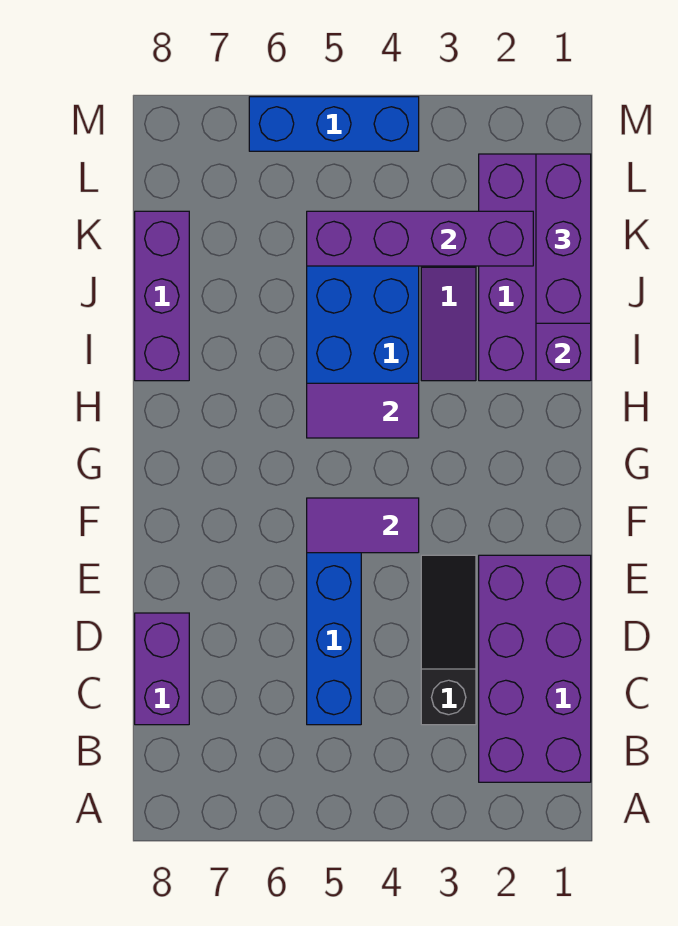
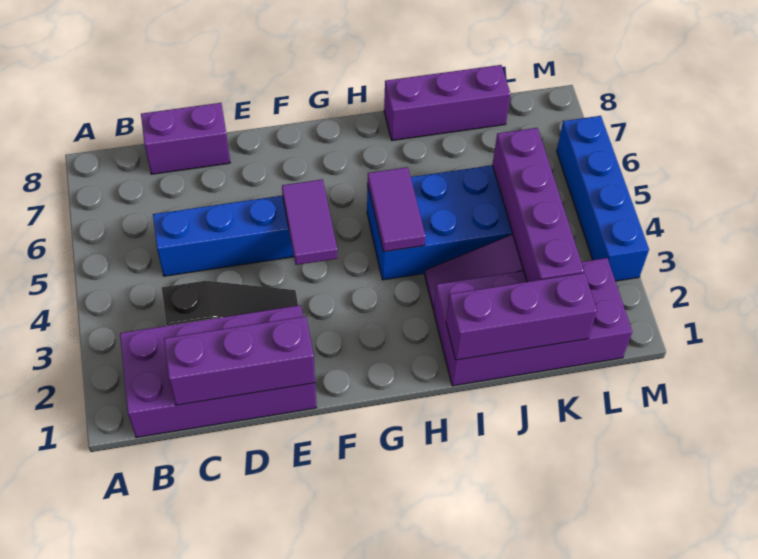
purple brick J1:L1 level 3 -> purple brick C1:E1 level 2
blue brick M4:M6 level 1 -> blue brick M3:M6 level 1

